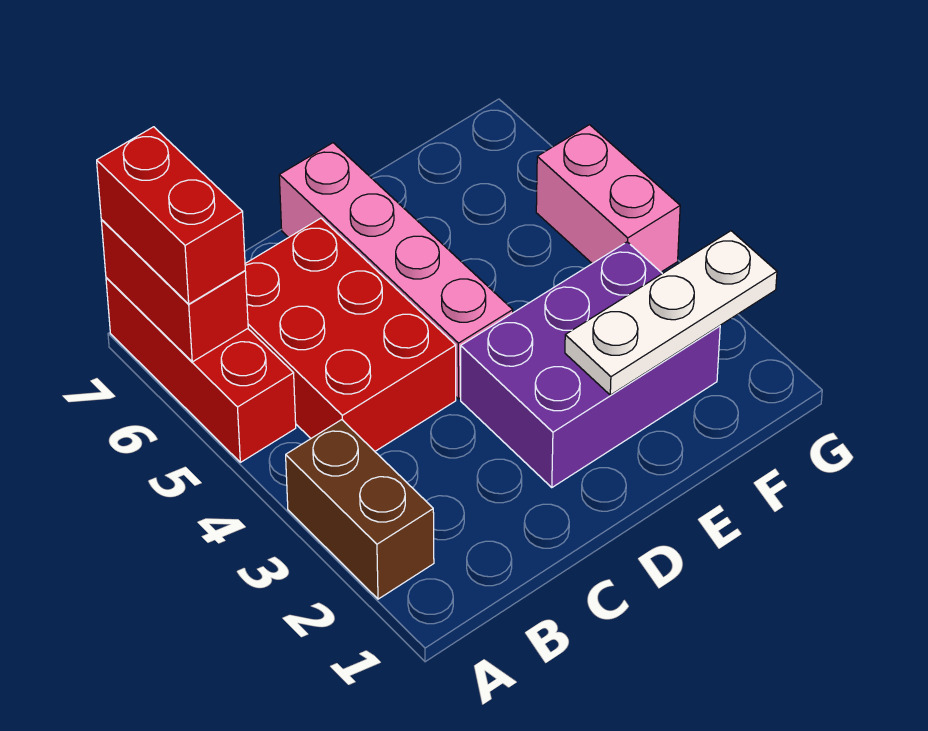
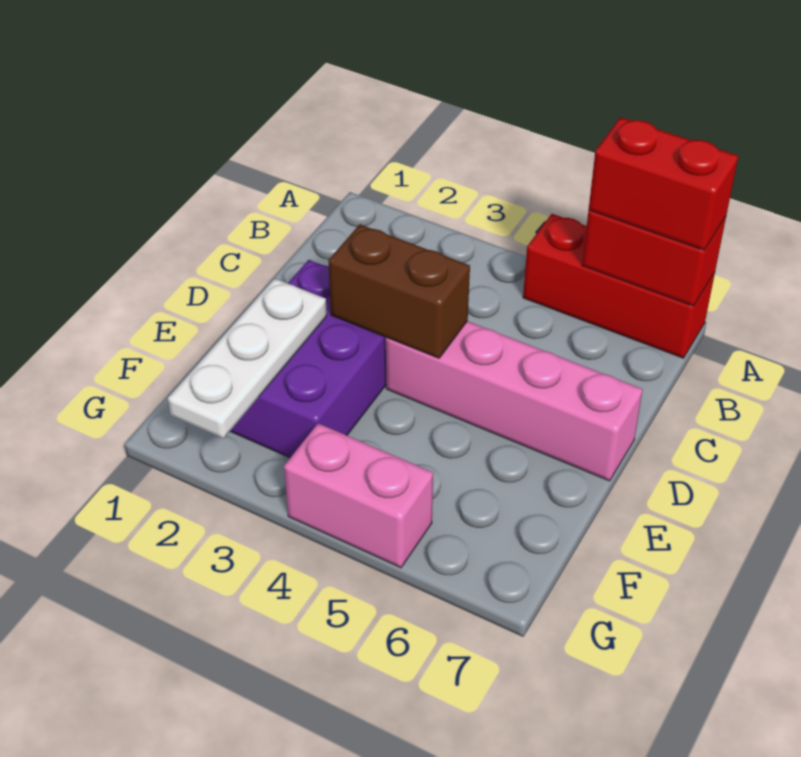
brown brick A2:A3 level 1 -> brown brick D3:D4 level 2
red brick B4:C6 level 1 -> none

